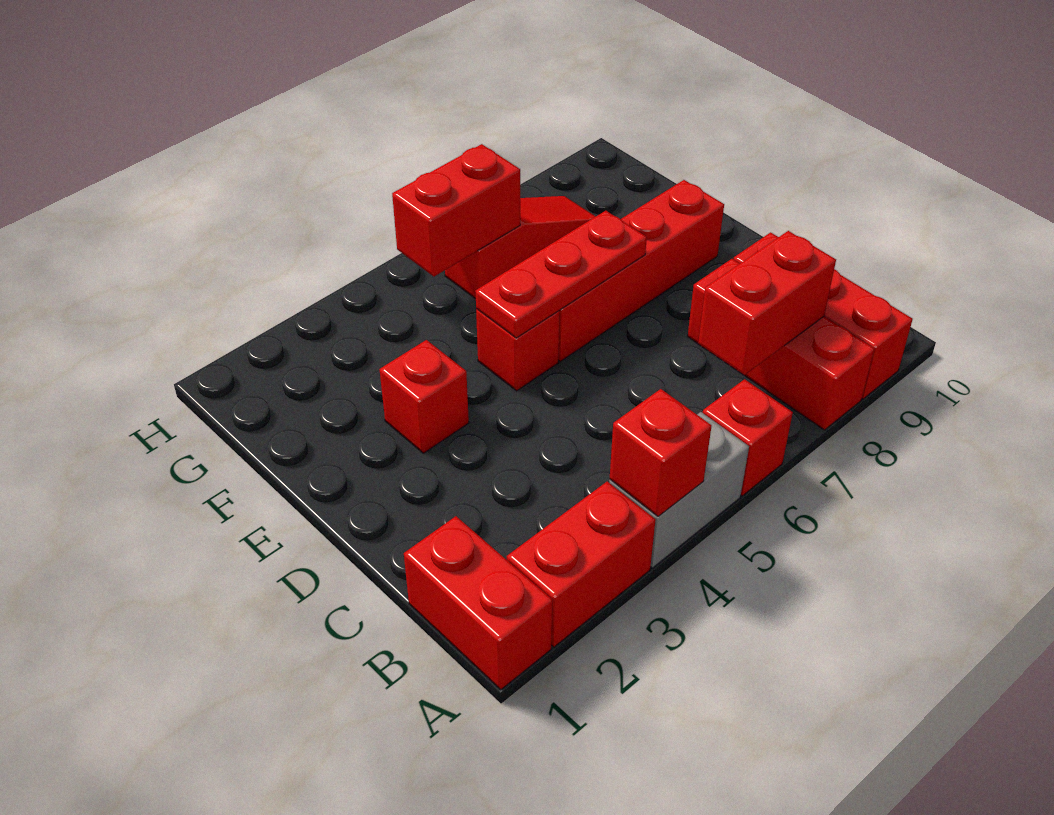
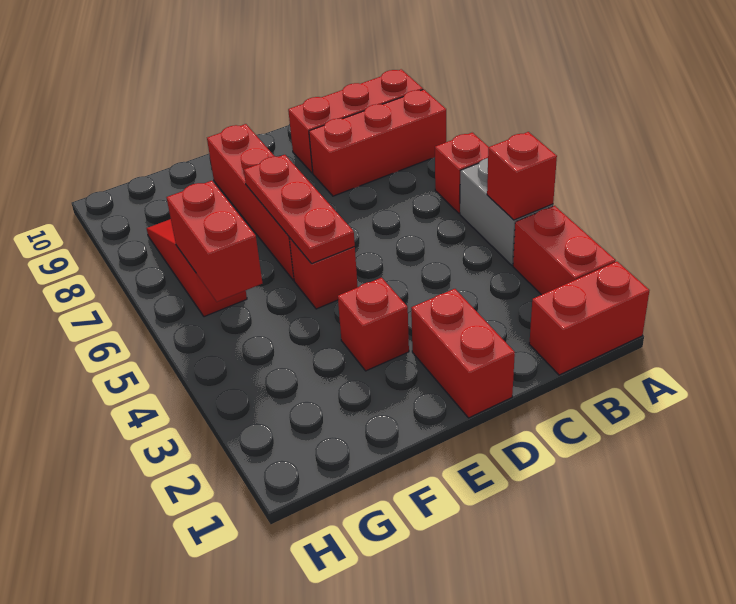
red brick B7:B8 level 2 -> red brick D1:D2 level 1

